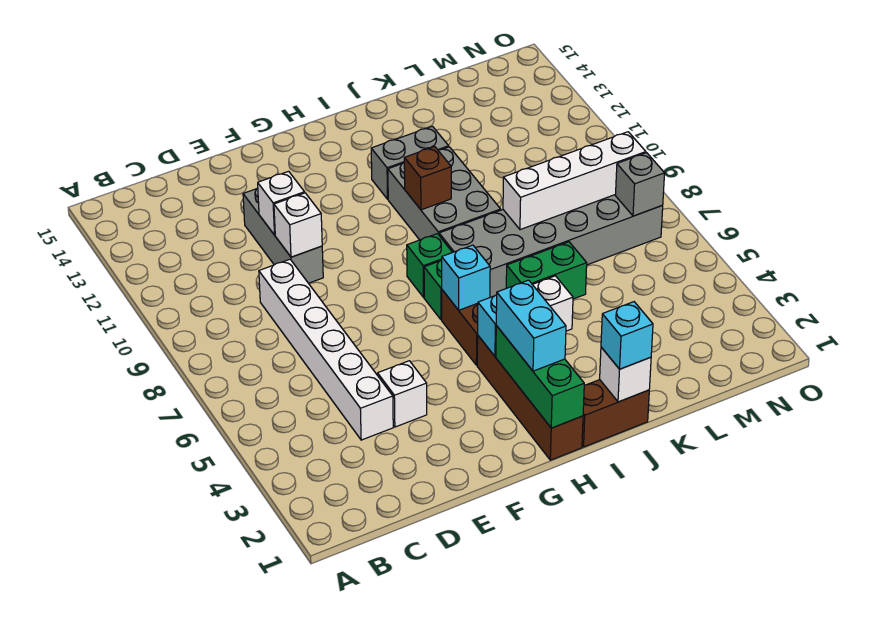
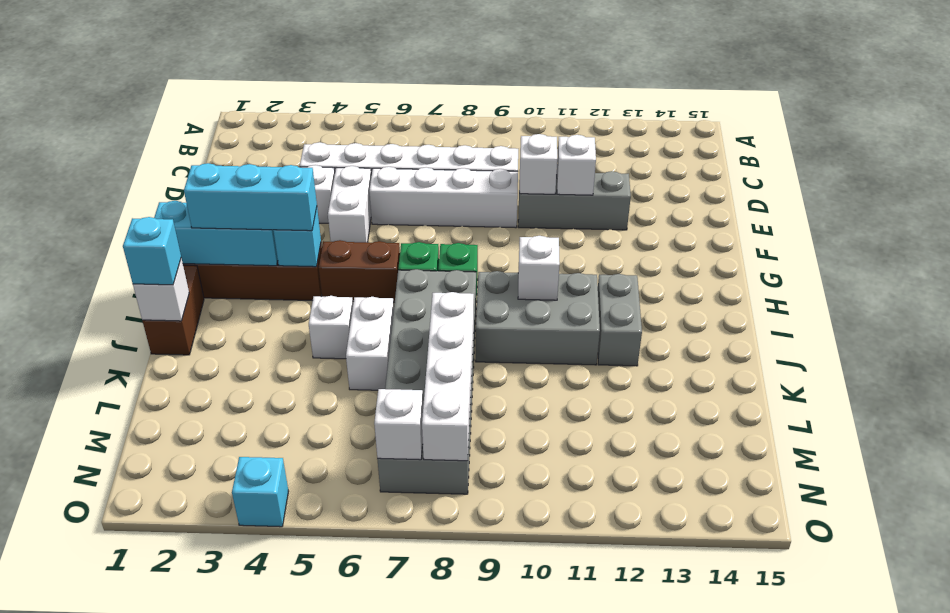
none -> white brick E5:F5 level 1
none -> white brick E6:E9 level 1
green brick H1:H3 level 2 -> cyan brick H1:H3 level 2
cyan brick H2:H3 level 3 -> cyan brick H2:H4 level 3
cyan brick H6 level 2 -> cyan brick O4 level 1
brown brick I10 level 2 -> white brick I10 level 2
green brick J6:K6 level 1 -> white brick J6:K6 level 1
grey brick N7 level 2 -> white brick N7 level 2

